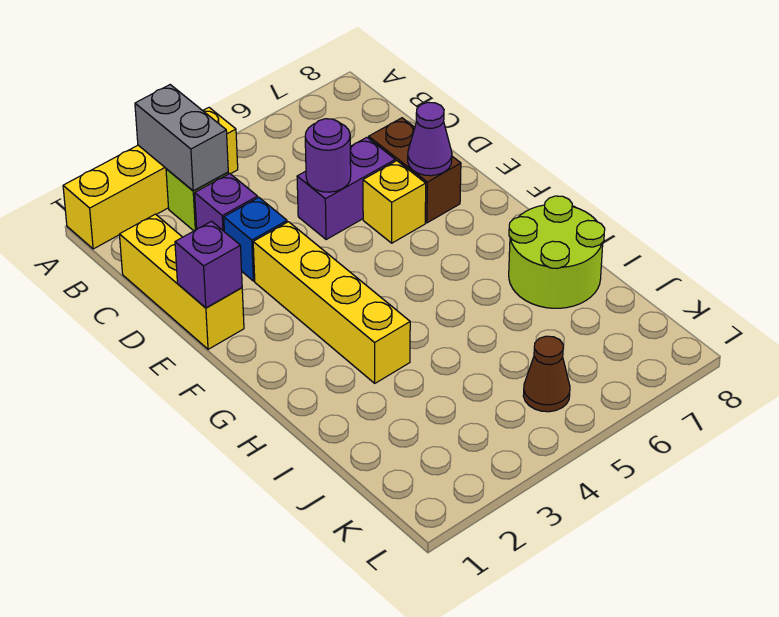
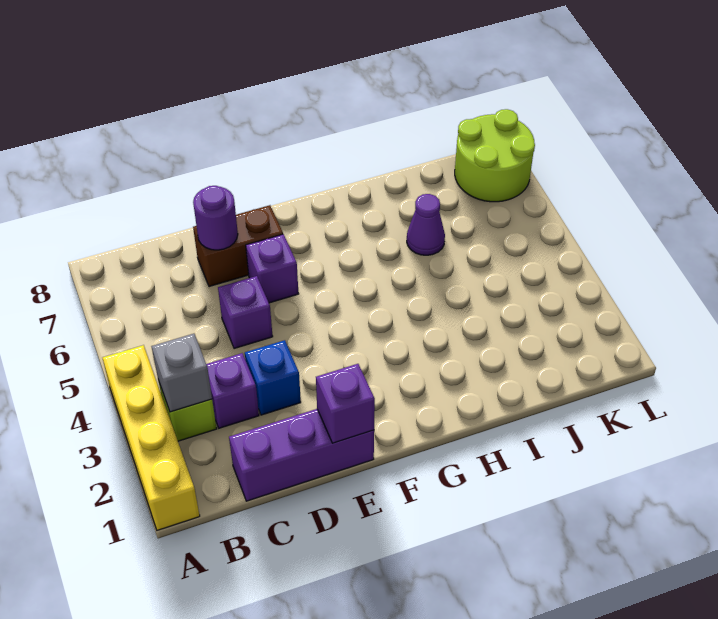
grey brick A3:B3 level 2 -> grey brick B3 level 2
yellow brick C1:E1 level 1 -> purple brick C1:E1 level 1
purple brick D5:D6 level 1 -> purple brick D5 level 1
purple round brick D5 level 2 -> purple round brick D7 level 2
yellow brick E3:H3 level 1 -> none
yellow brick E6 level 1 -> purple brick E6 level 1
purple cone E7 level 2 -> purple cone I6 level 1
lime round brick H7:I8 level 1 -> lime round brick K7:L8 level 1
brown cone K5 level 1 -> none

